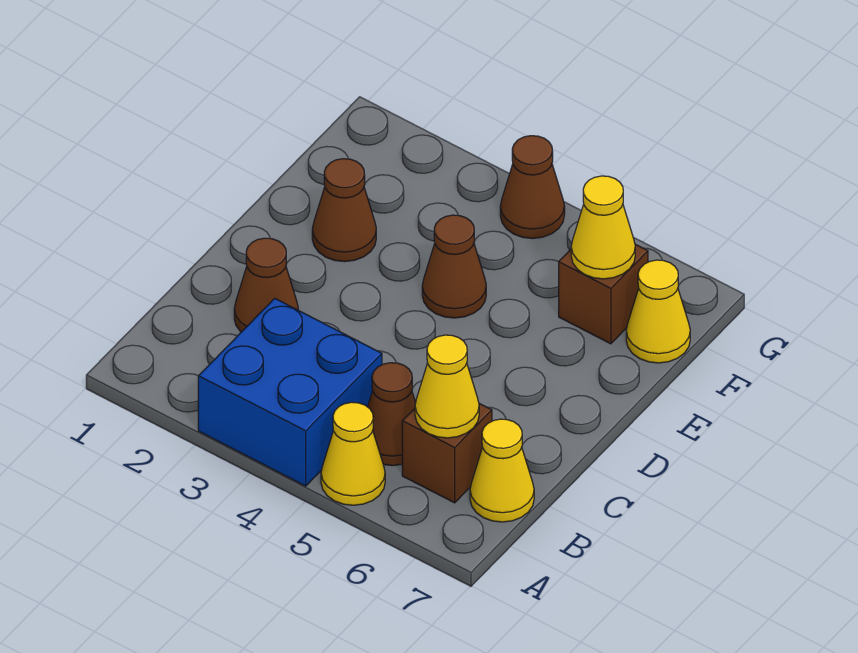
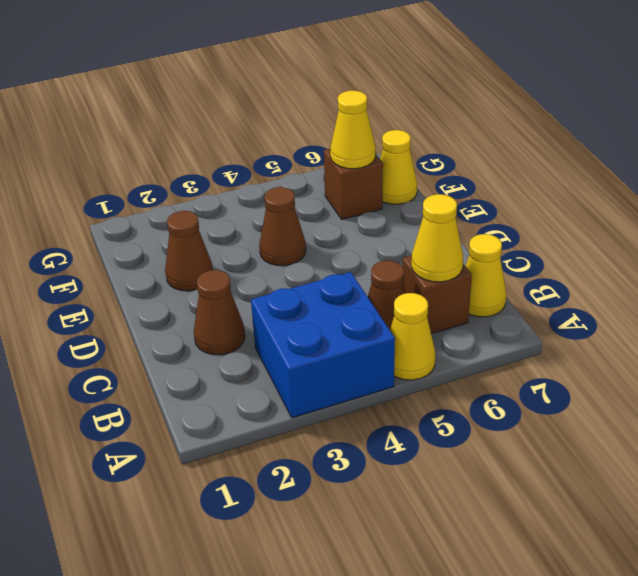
brown cone G4 level 1 -> none

